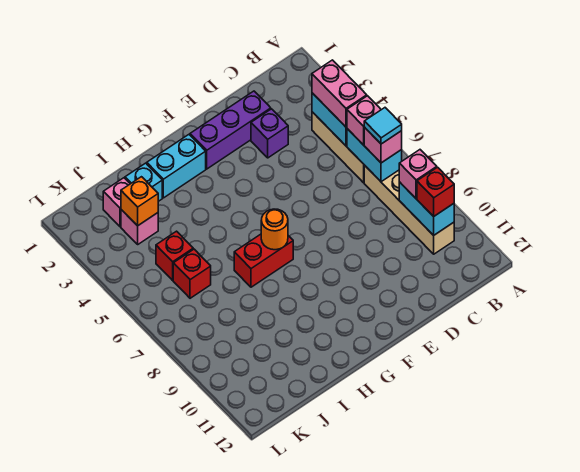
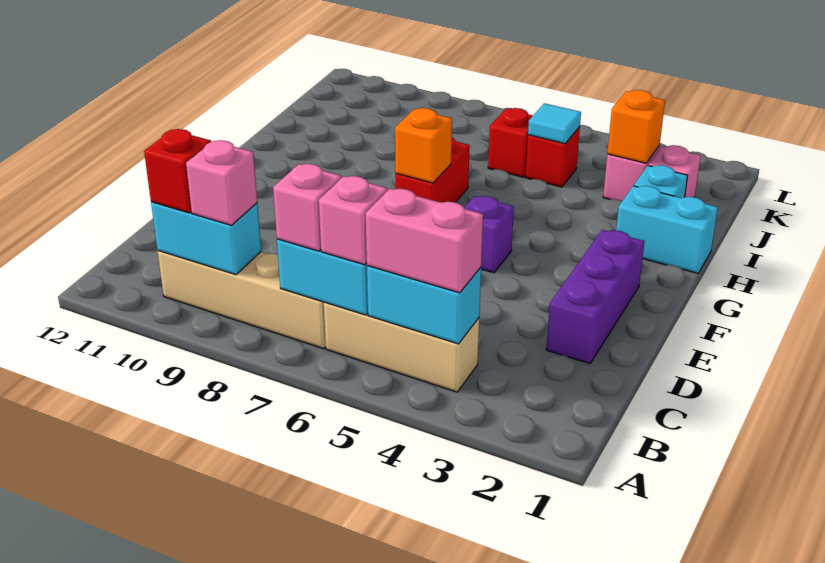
cyan tile B7 level 4 -> cyan tile J5 level 2
purple brick D3 level 1 -> purple brick F5 level 1
cyan brick G2:H2 level 1 -> cyan brick H1:H2 level 1
orange round brick G7 level 2 -> orange brick G7 level 2

